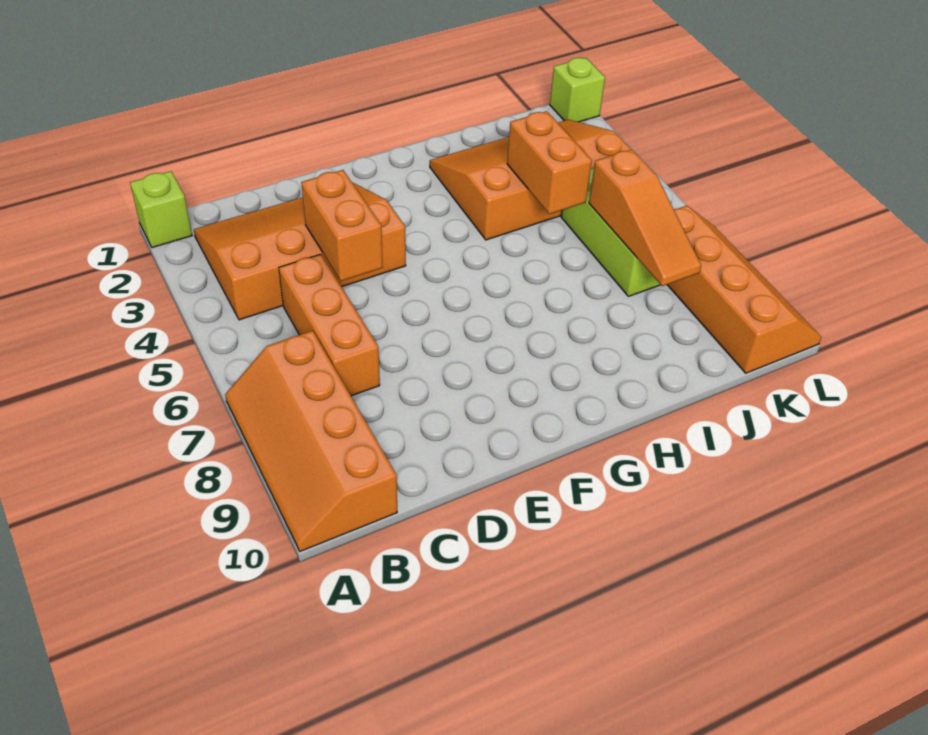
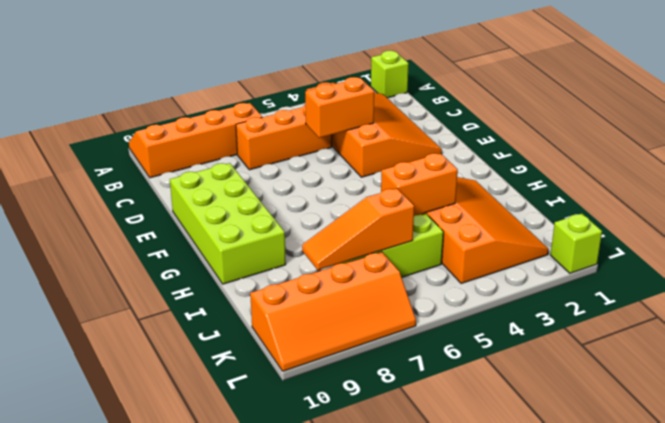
none -> lime brick E9:H10 level 1

